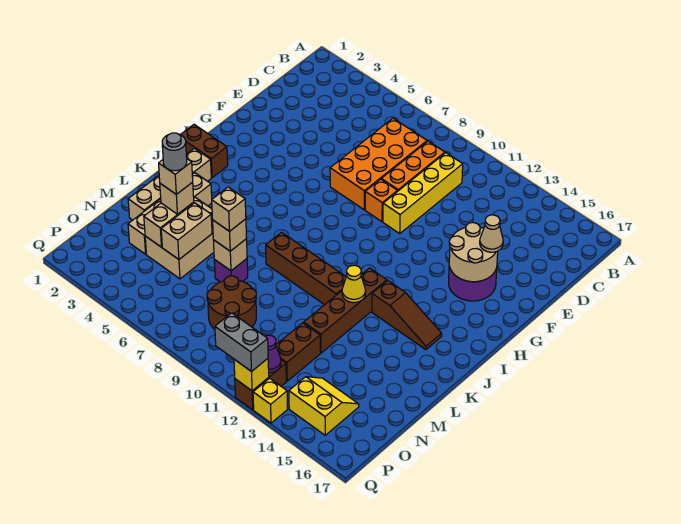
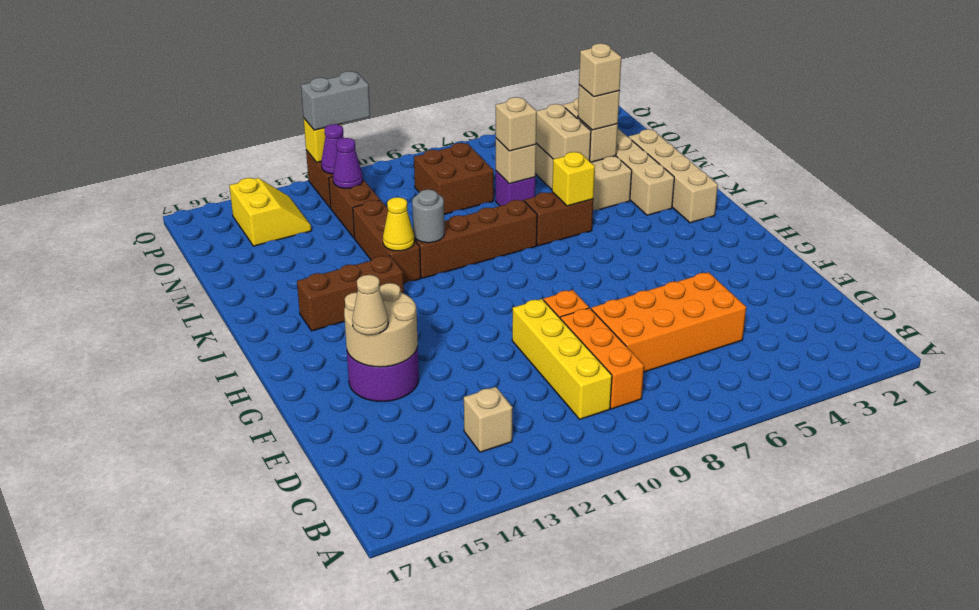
orange brick C7:F8 level 1 -> orange brick D5:E8 level 1
brown brick I1:I2 level 1 -> brown brick K6:K7 level 1
brown brick J12:M12 level 1 -> brown brick K12:M12 level 1
brown slope J13:J15 level 1 top 13 -> brown brick J13:J15 level 1
grey round brick M4 level 5 -> grey round brick K11 level 2
tan brick M7 level 4 -> tan brick C13 level 1
brown round brick N8:O9 level 1 -> brown brick N8:O9 level 1
none -> purple cone O12 level 2
yellow slope O14:P15 level 1 top P -> yellow slope O14:P15 level 1 top 15
yellow brick Q13 level 1 -> yellow brick K6 level 2

